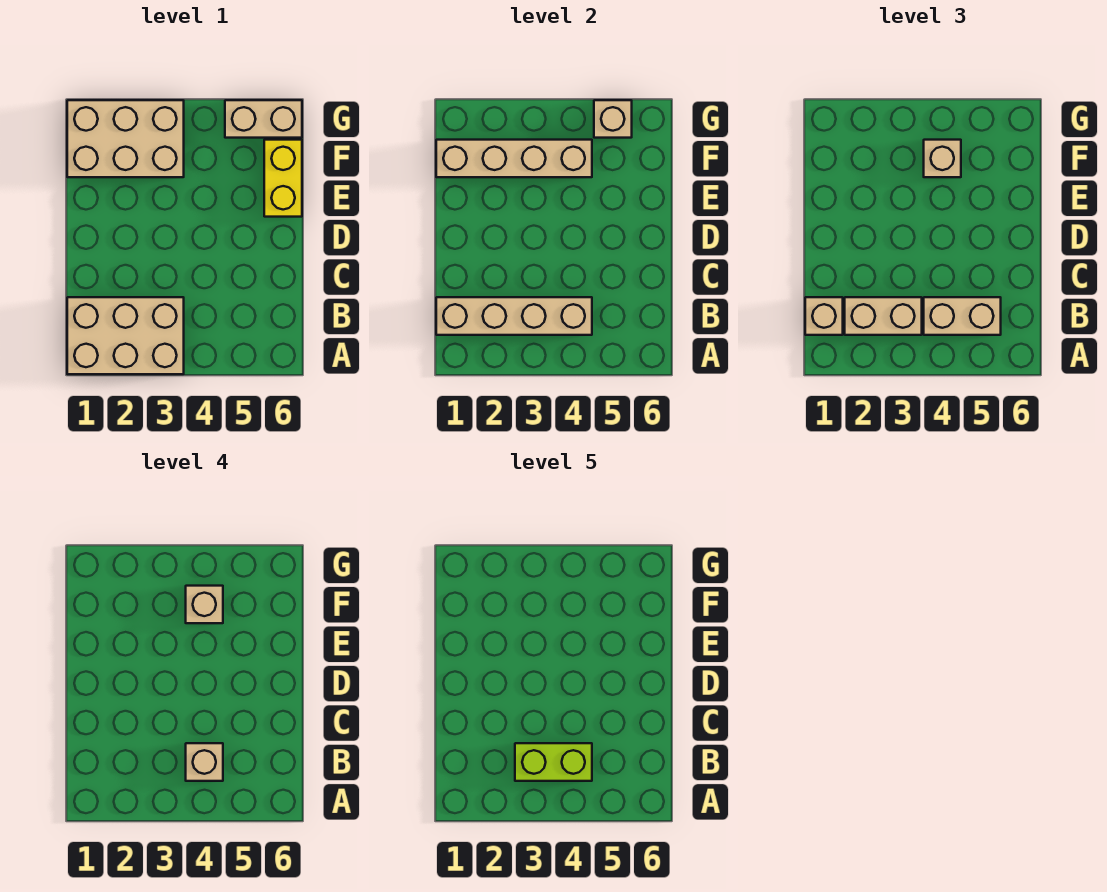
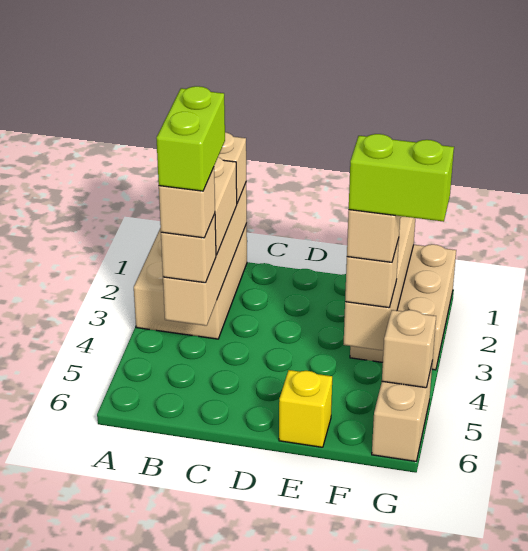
tan brick B4:B5 level 3 -> tan brick B4 level 3
yellow brick E6:F6 level 1 -> yellow brick E6 level 1
none -> lime brick F4:G4 level 5

